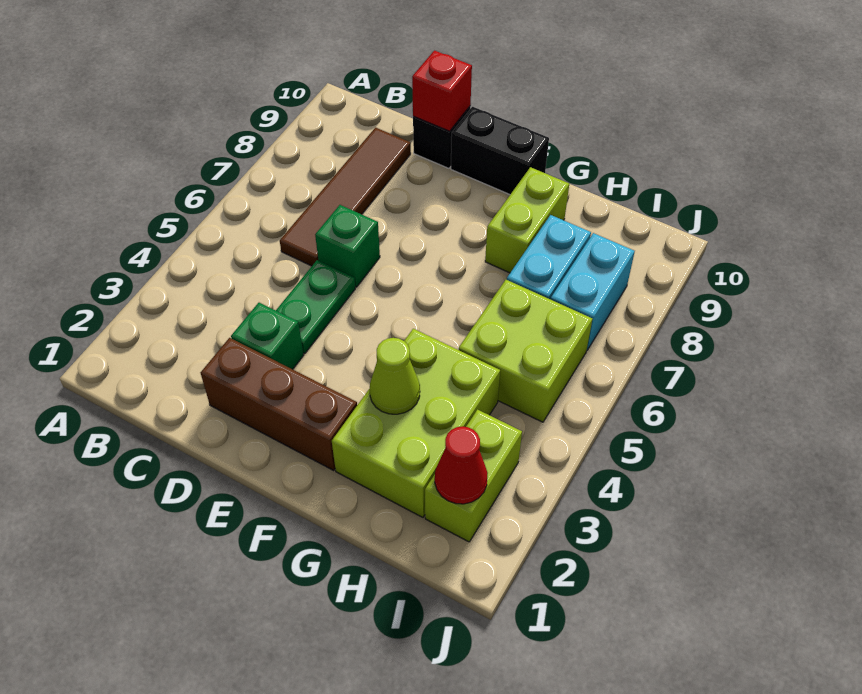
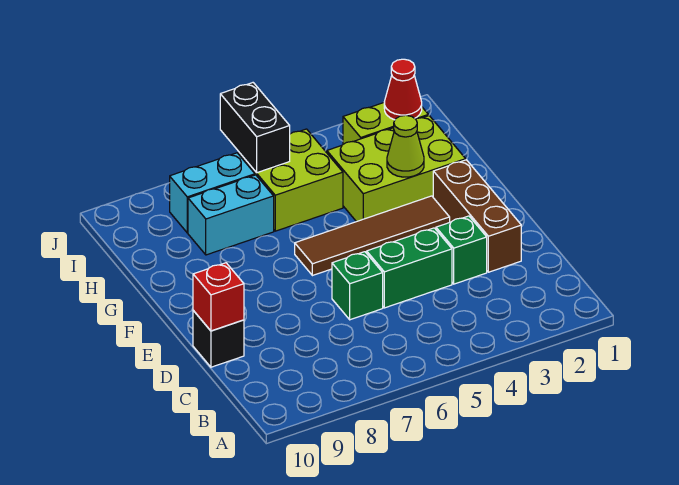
brown tile C6:C9 level 1 -> brown tile F3:F6 level 1
green plate D4:D5 level 1 -> green brick D4:D5 level 1
black brick E10:F10 level 1 -> black brick I6:J6 level 2
lime brick G8:G9 level 1 -> none

